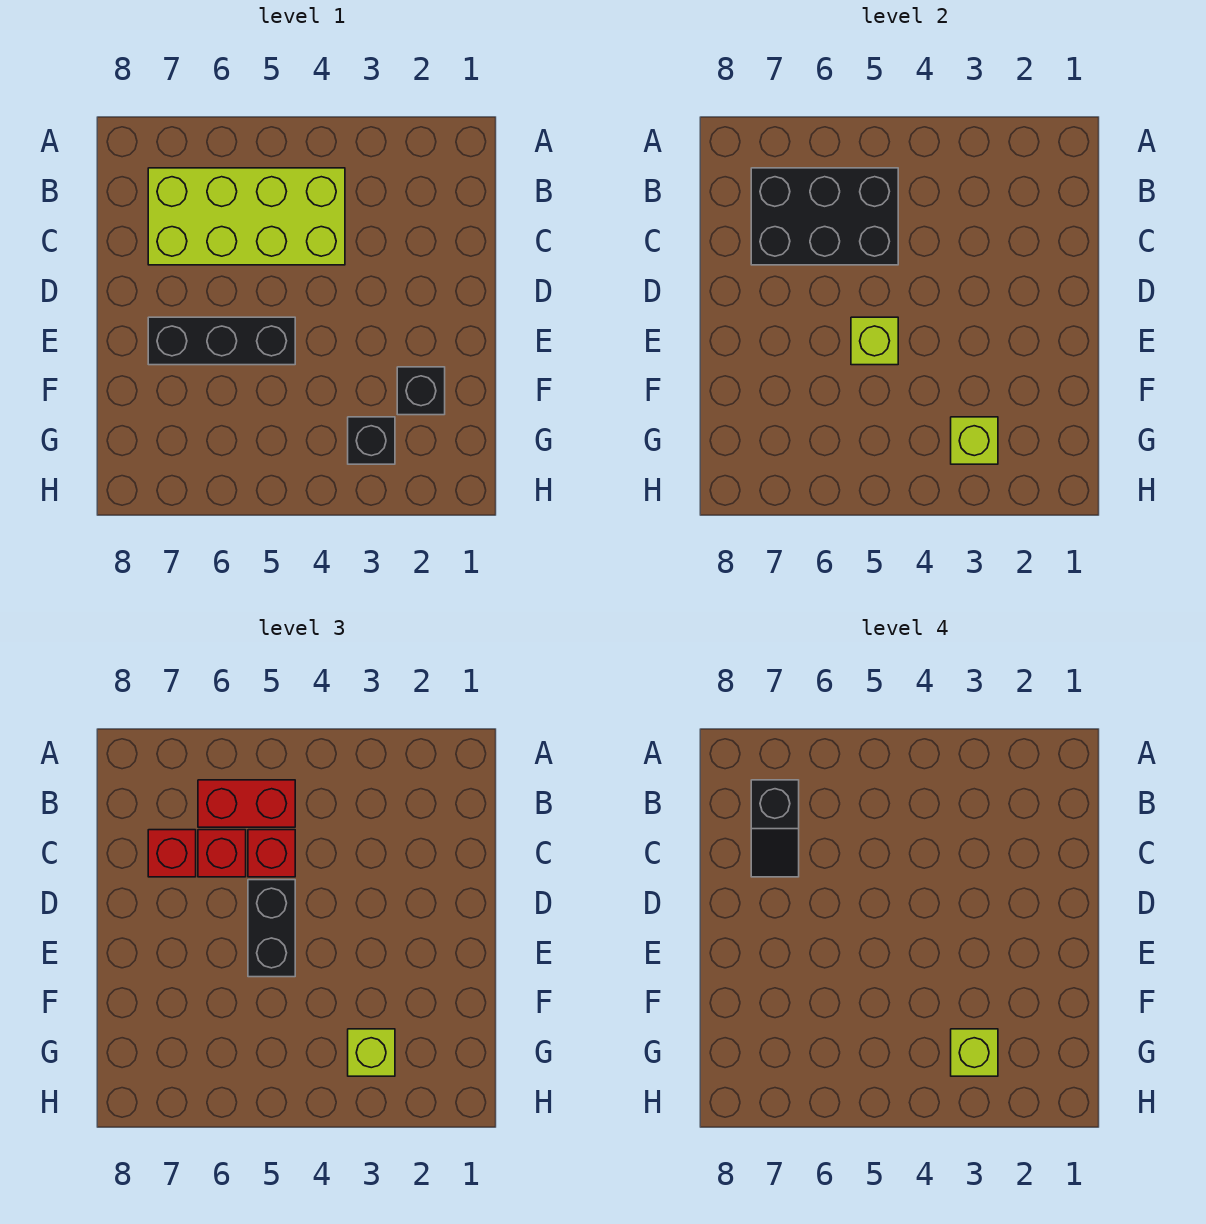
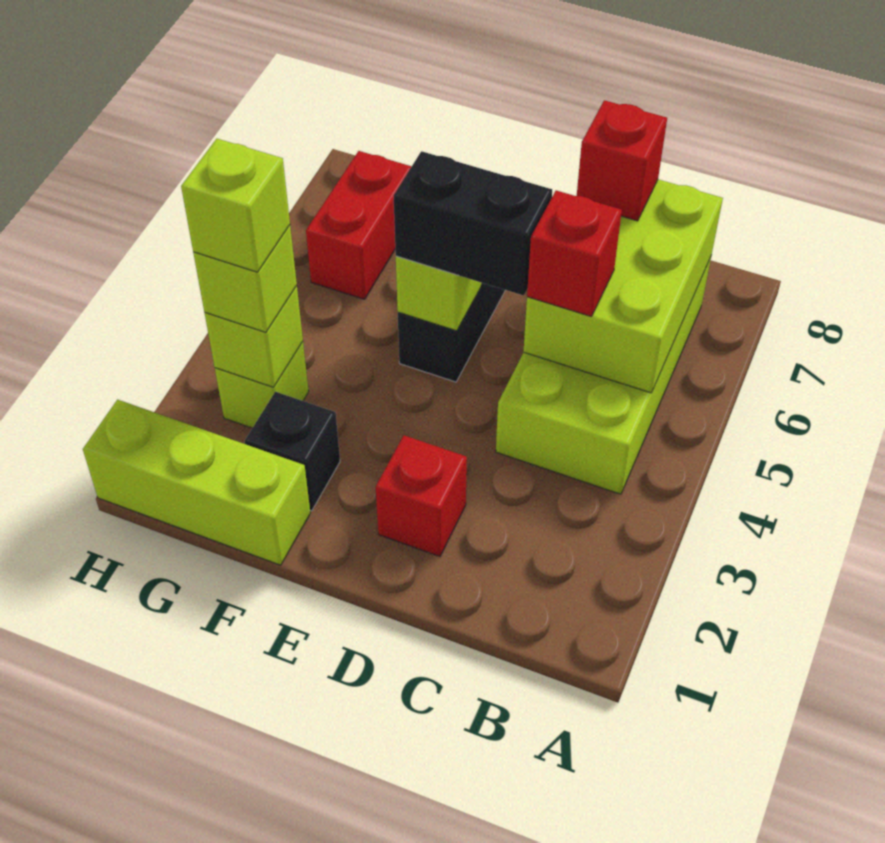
black brick B5:C7 level 2 -> lime brick B5:C7 level 2
red brick B5:B6 level 3 -> red brick G6:G7 level 1
black slope B7:C7 level 4 top B -> none
red brick C6 level 3 -> red brick D2 level 1
none -> lime brick F1:H1 level 1
black brick G3 level 1 -> lime brick G3 level 1

